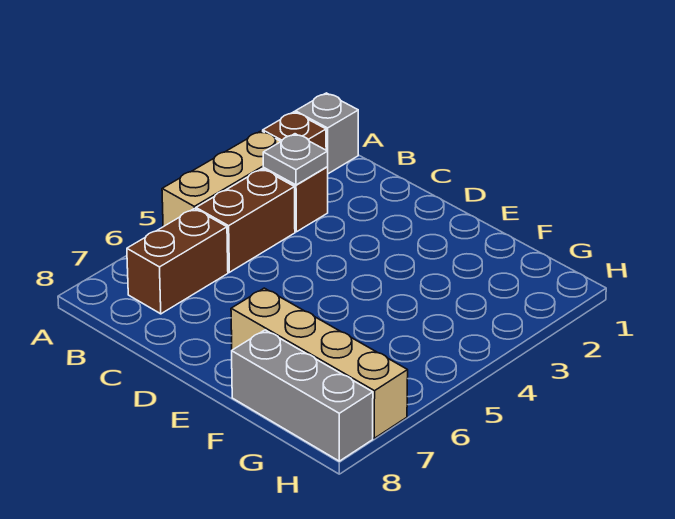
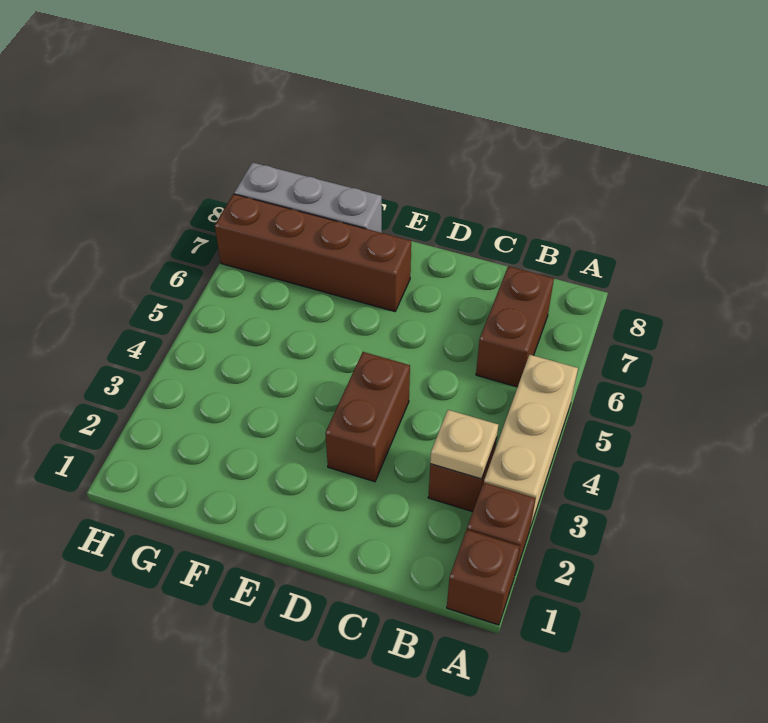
grey brick A1 level 1 -> brown brick A1 level 1
grey plate B3 level 2 -> tan plate B3 level 2
brown brick B4:B5 level 1 -> brown brick D3:D4 level 1
tan brick E7:H7 level 1 -> brown brick E7:H7 level 1

